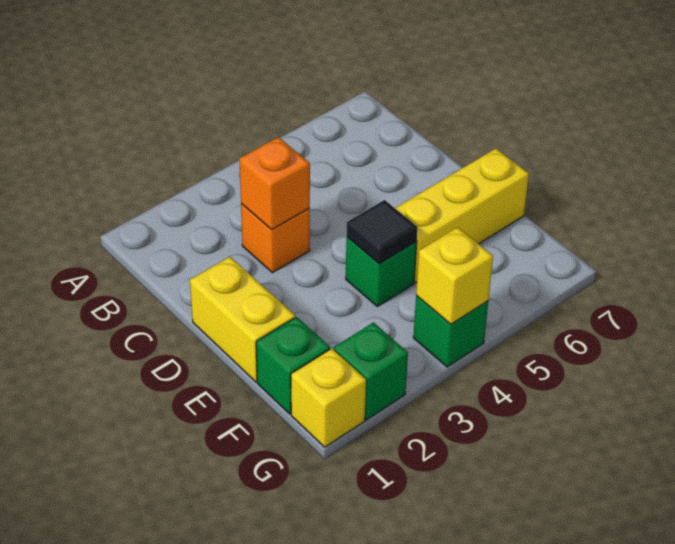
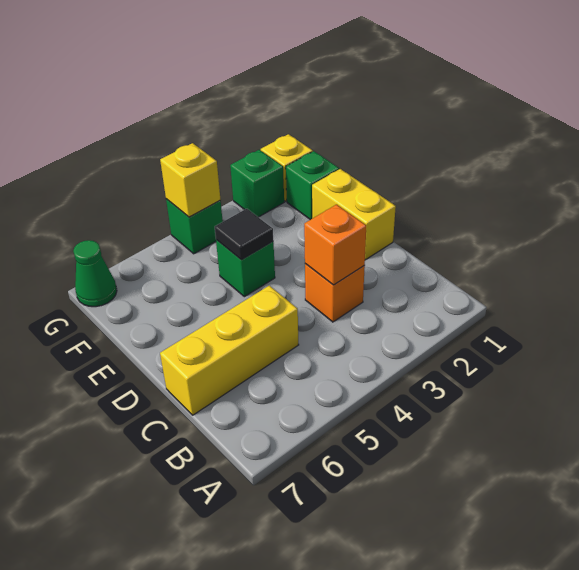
yellow brick E5:E7 level 1 -> yellow brick C5:C7 level 1
none -> green cone G7 level 1

